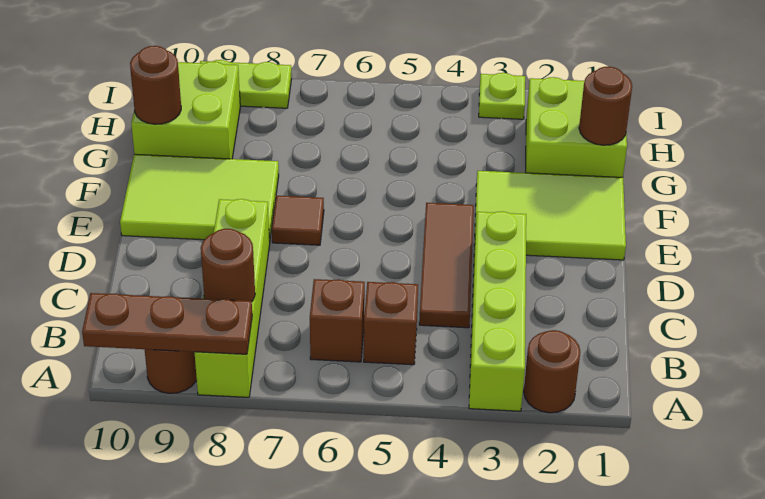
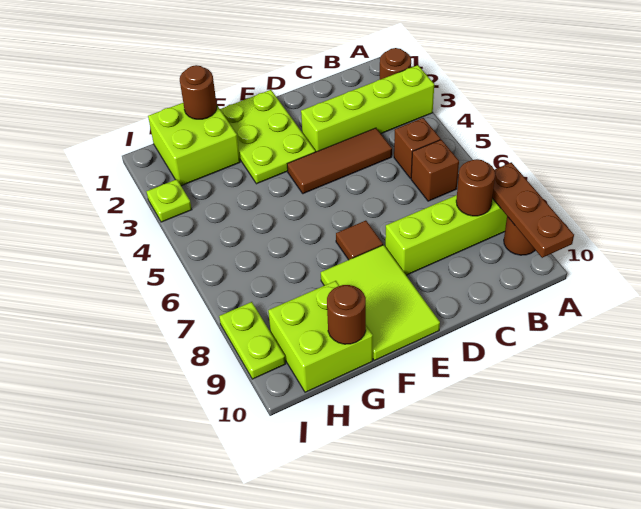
lime tile E1:F3 level 1 -> lime plate E1:F3 level 1

